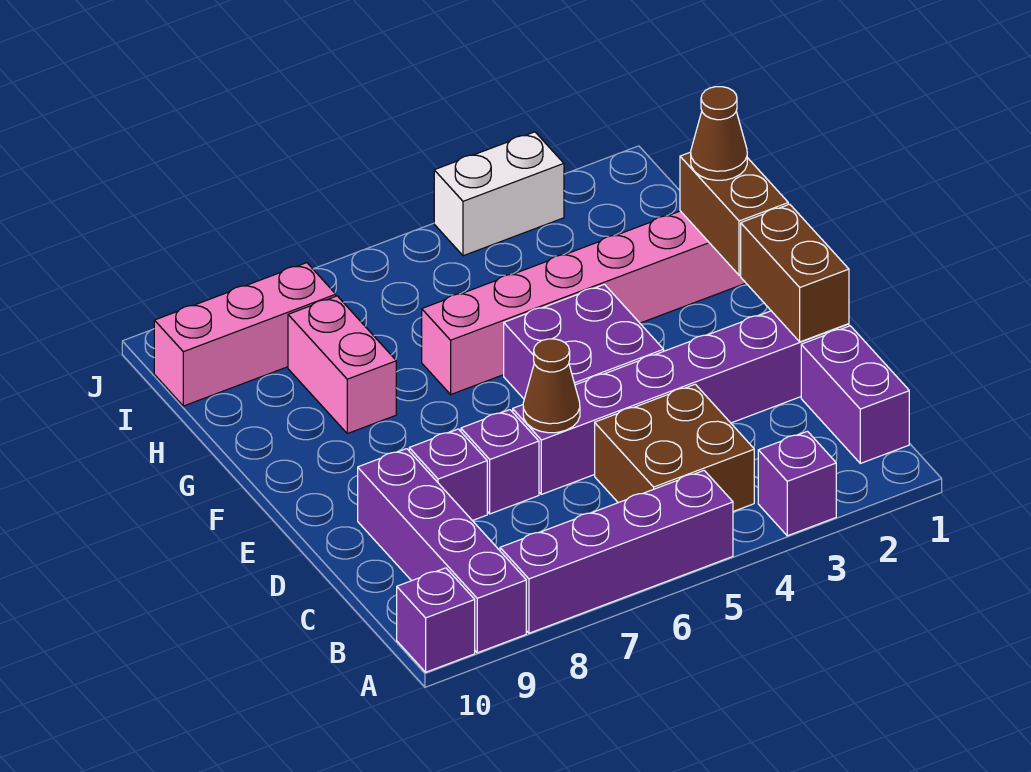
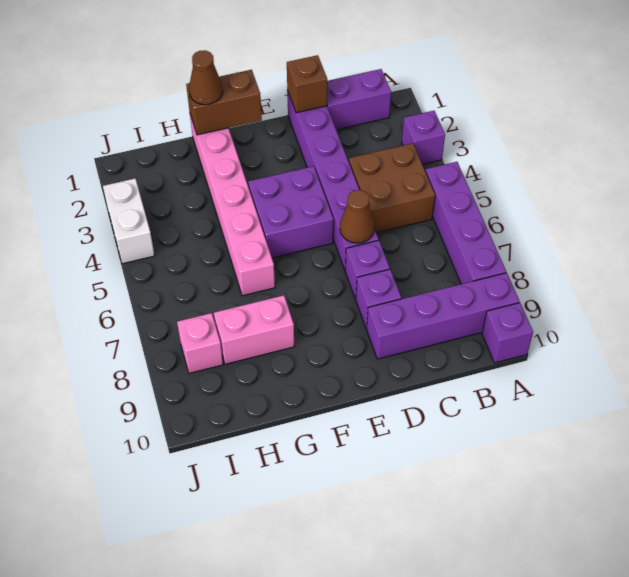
brown brick D1:E1 level 2 -> brown brick D1 level 2
pink brick I8:I10 level 1 -> pink brick I8 level 1

